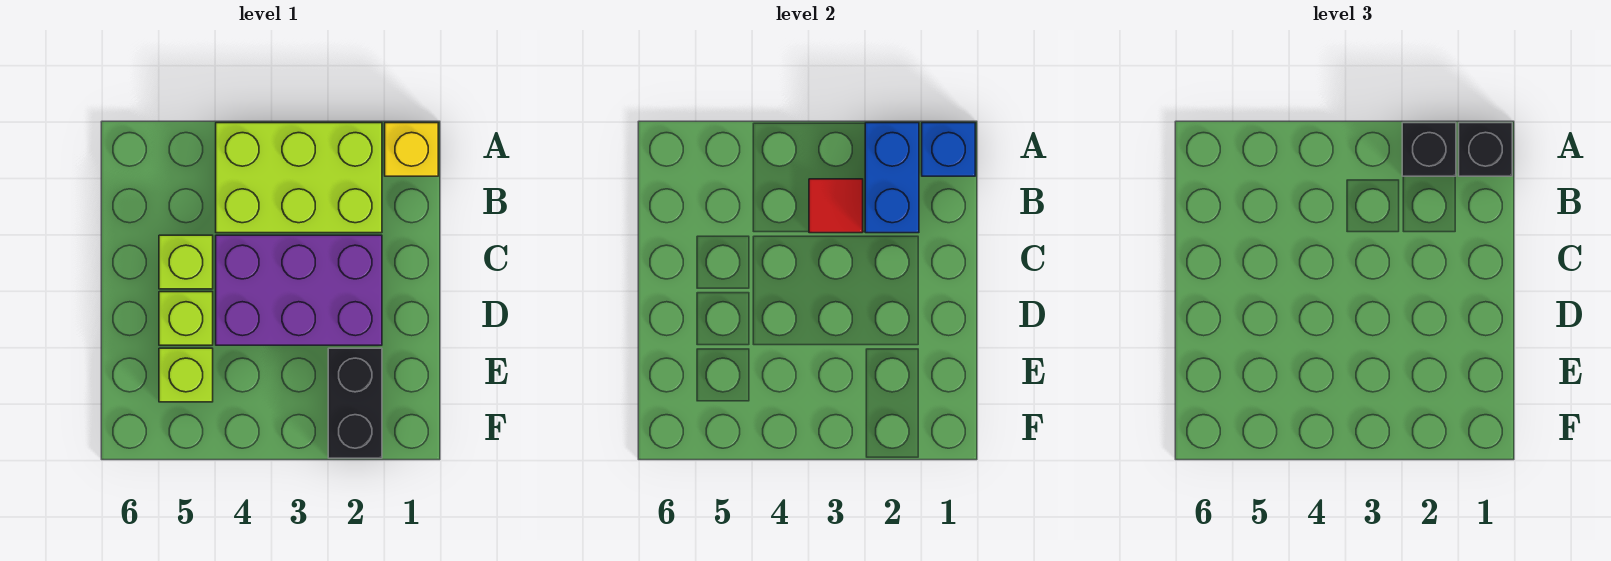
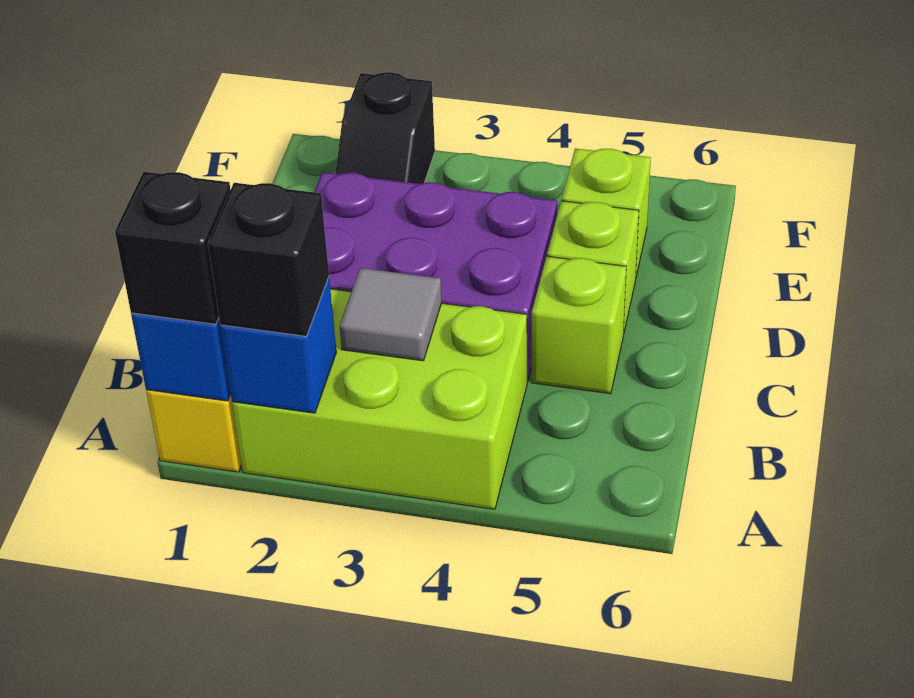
blue brick A2:B2 level 2 -> blue brick A2 level 2
red tile B3 level 2 -> grey tile B3 level 2
black brick E2:F2 level 1 -> black slope E2:F2 level 1 top F

